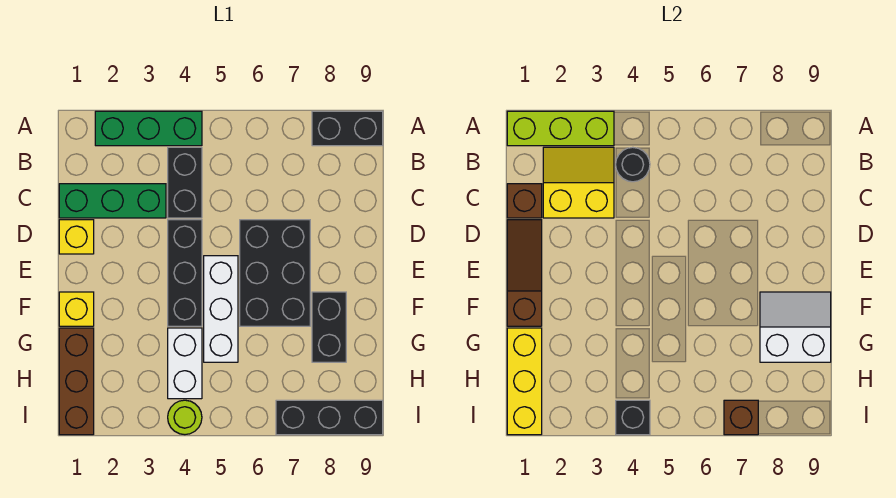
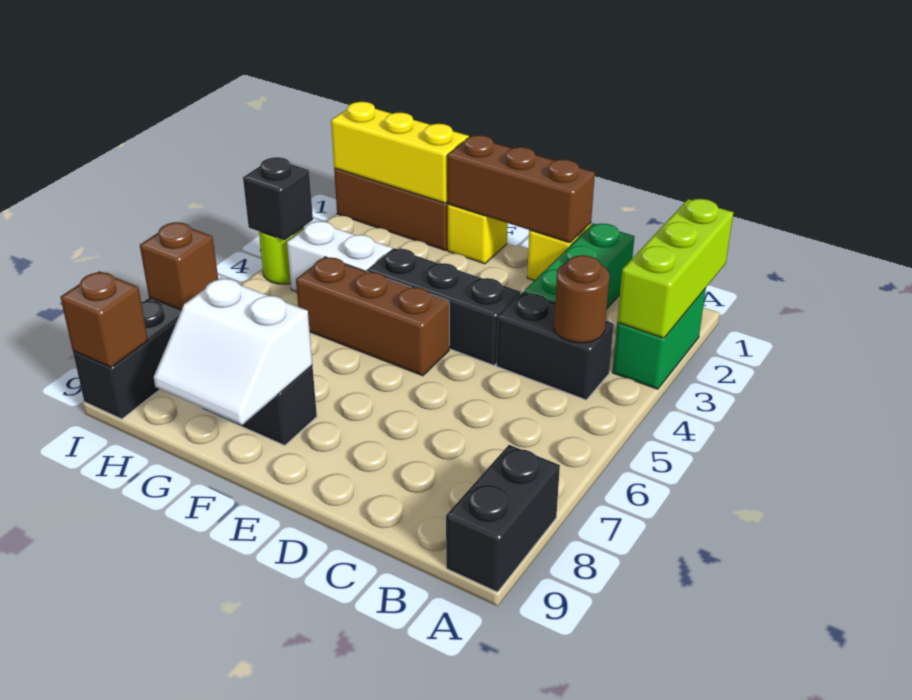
green brick A2:A4 level 1 -> green brick A2:A3 level 1
yellow slope B2:C3 level 2 top C -> none
black round brick B4 level 2 -> brown round brick B4 level 2
brown brick C1 level 2 -> brown brick I9 level 2
brown slope D1:F1 level 2 top F -> brown brick D1:F1 level 2
black brick D6:F7 level 1 -> none
white brick E5:G5 level 1 -> brown brick E5:G5 level 1
white slope F8:G9 level 2 top G -> white slope F8:G9 level 2 top 8

